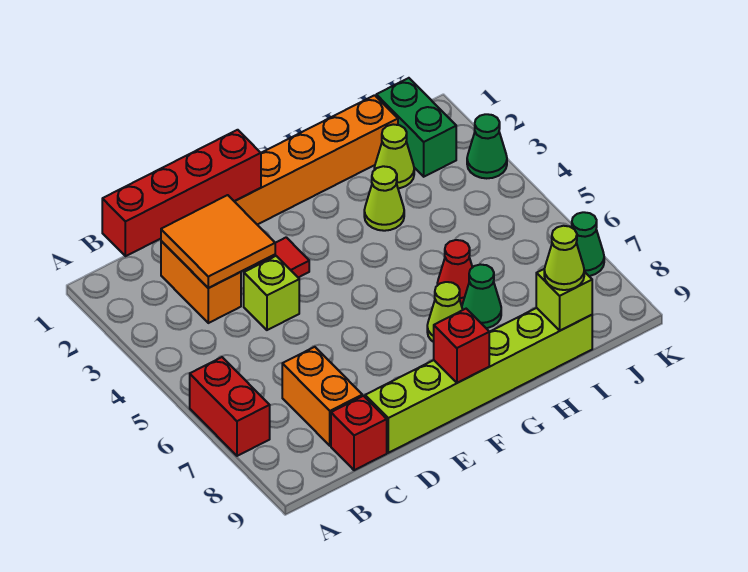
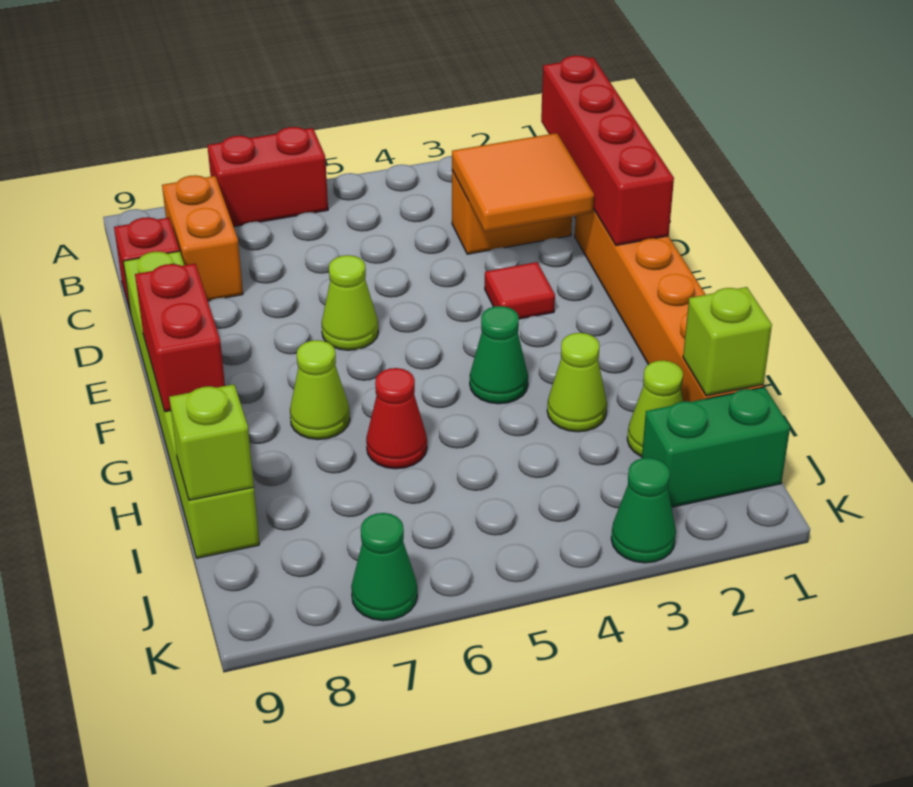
orange brick C7:C8 level 1 -> orange brick B8:C8 level 1
lime brick D4 level 1 -> lime brick I1 level 2
red brick F9 level 2 -> red brick F9:G9 level 2
green cone H7 level 1 -> green cone G4 level 1
lime cone I9 level 3 -> lime cone E6 level 1

